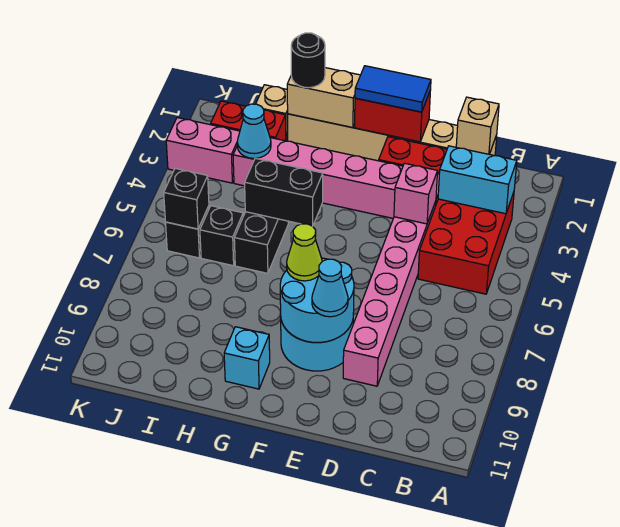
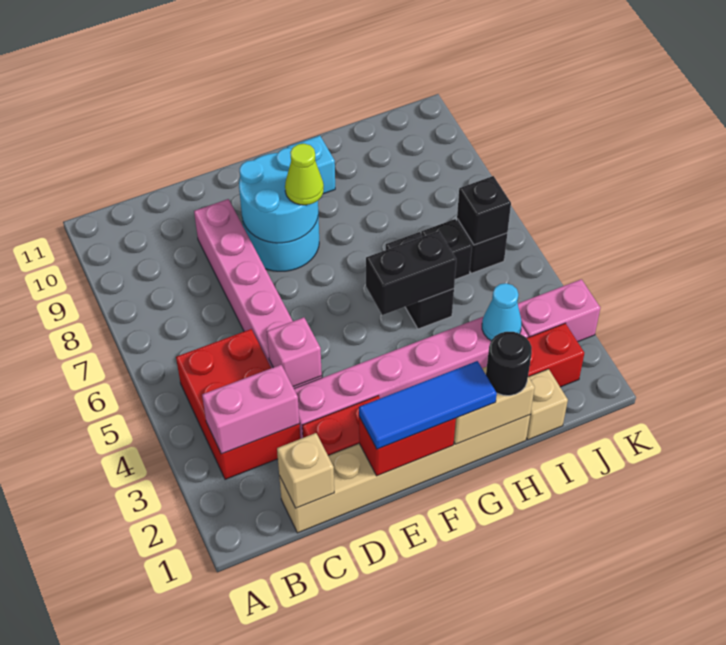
cyan brick B3:C3 level 2 -> pink brick B3:C3 level 2
blue tile E1:F1 level 3 -> blue tile E1:G1 level 3
cyan cone E9 level 3 -> none

